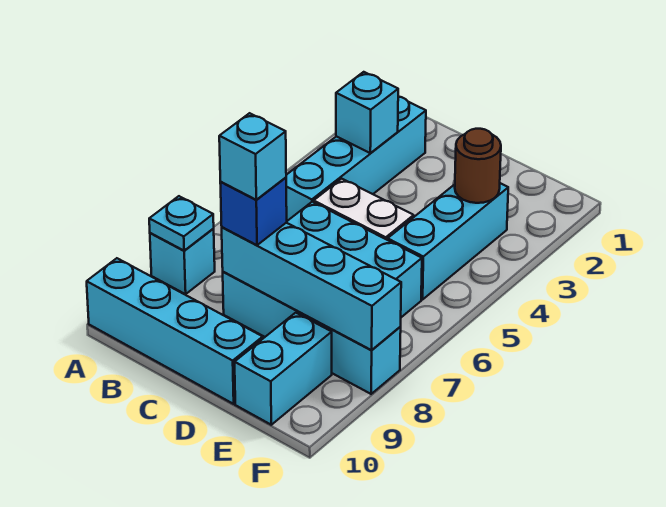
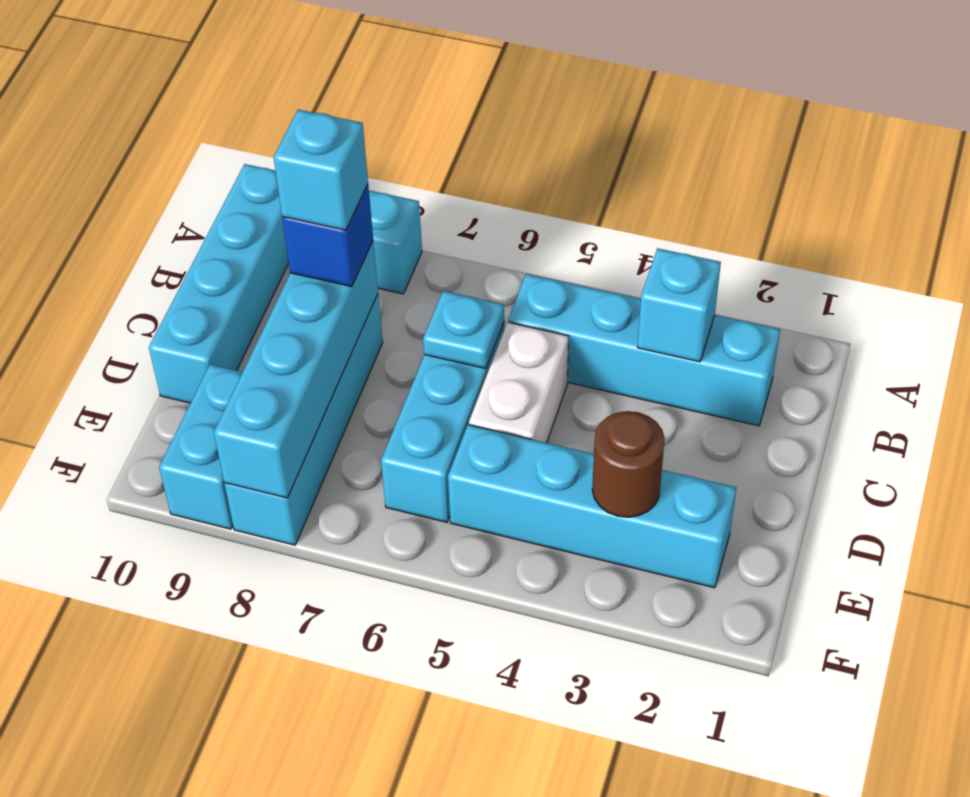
cyan plate A8 level 2 -> cyan plate C6 level 2
cyan brick E3:E5 level 1 -> cyan brick E2:E5 level 1
cyan brick E9:E10 level 1 -> cyan brick E9:F9 level 1

